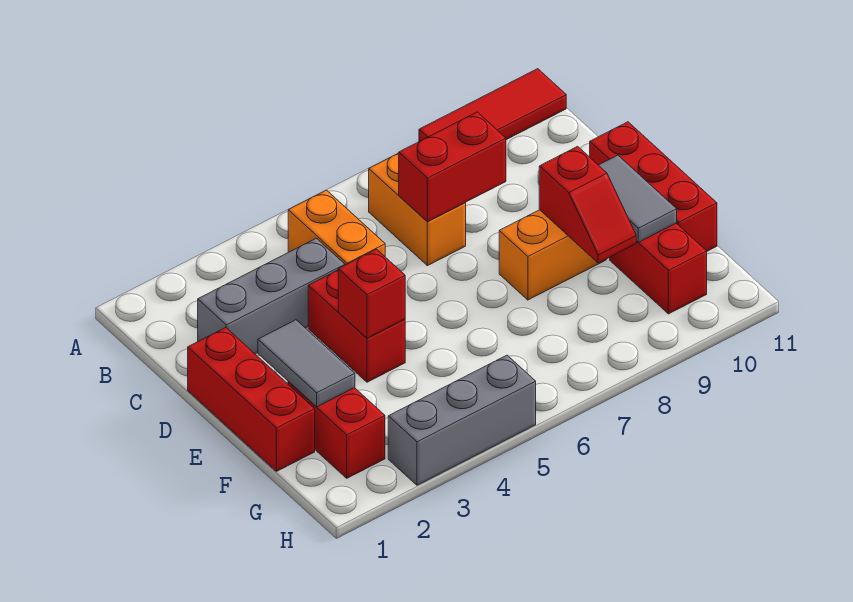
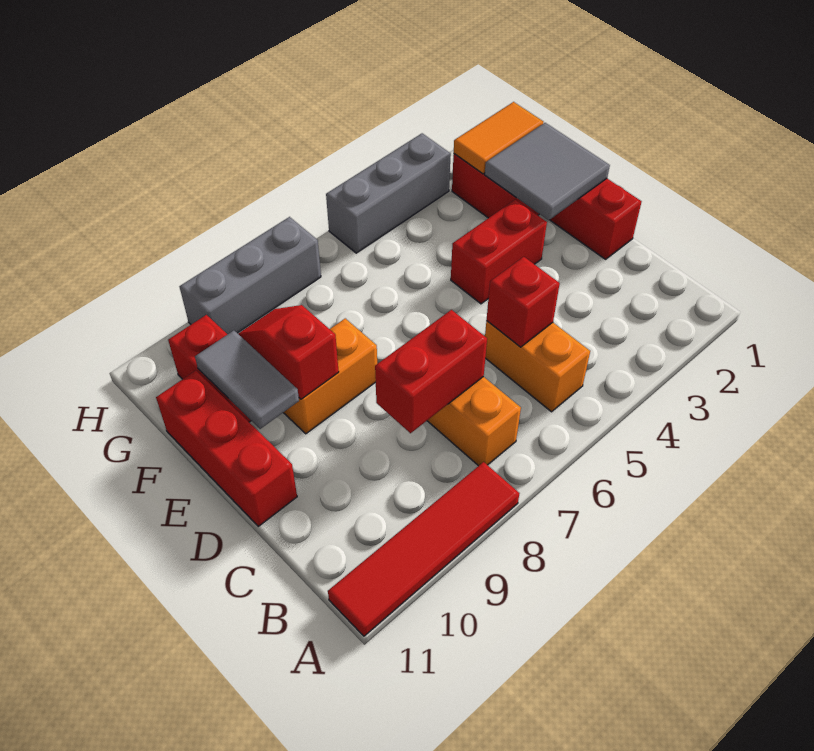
red tile A9:A11 level 1 -> red tile A8:A11 level 1
grey brick C2:C4 level 1 -> grey brick H7:H9 level 1
red brick D4:E4 level 1 -> red brick E3:E4 level 1
grey tile E2:F2 level 2 -> grey tile E1:F2 level 2
red brick E4 level 2 -> red brick C5 level 2
none -> orange tile G1:G2 level 2

